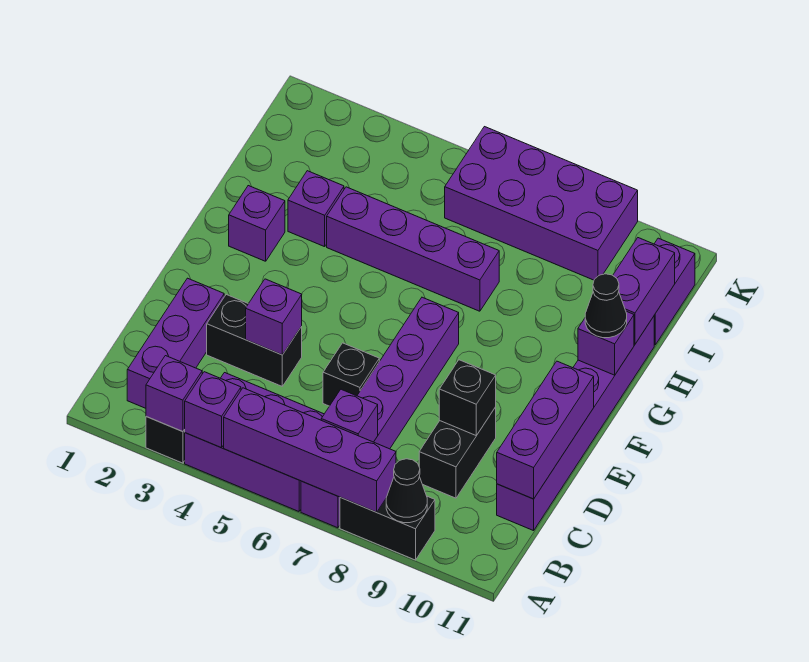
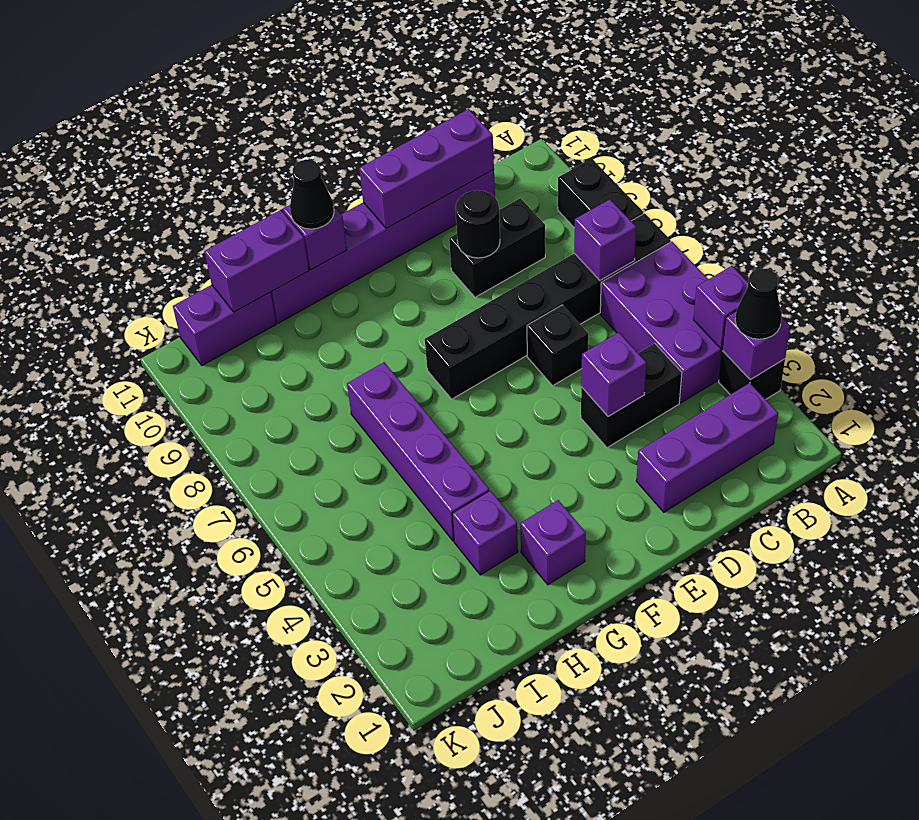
purple brick A5:A8 level 2 -> none
purple brick A7:F7 level 1 -> black brick A7:F7 level 1
black cone A9 level 2 -> black cone A3 level 3
black brick D3:D4 level 1 -> black brick C4:D4 level 1
black brick D9 level 2 -> black round brick D9 level 2
purple brick J6:K9 level 1 -> none

